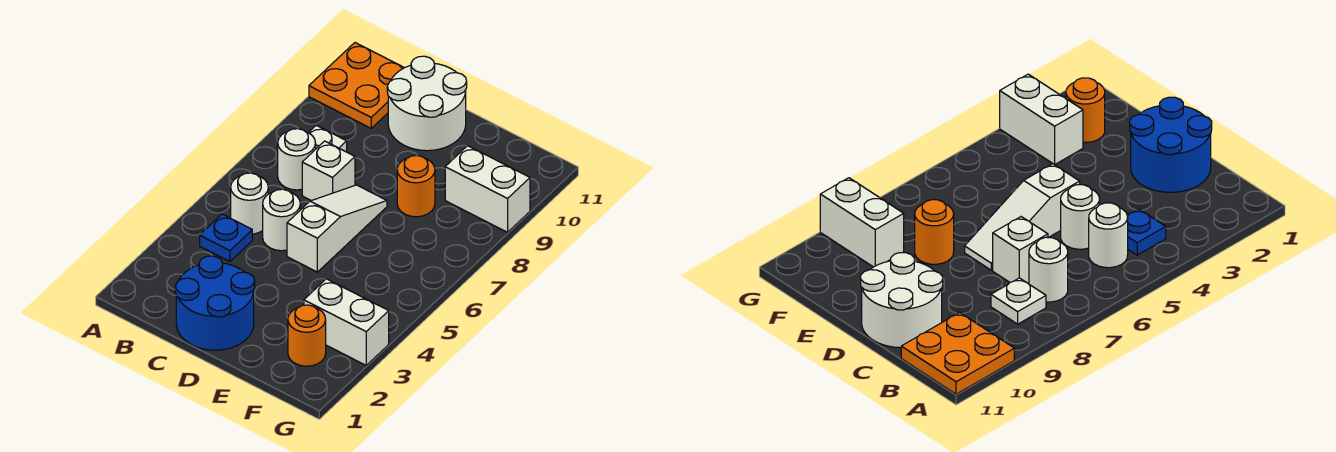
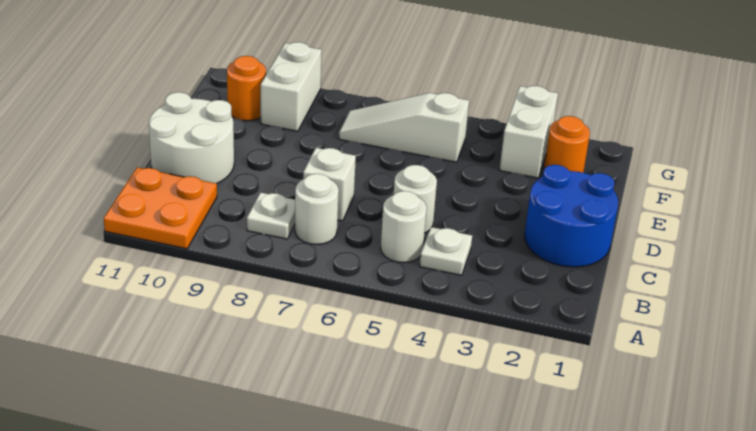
blue plate B4 level 1 -> white plate B4 level 1
white slope D5:D7 level 1 top 5 -> white slope F5:F7 level 1 top 5
orange round brick E8 level 1 -> orange round brick F10 level 1

